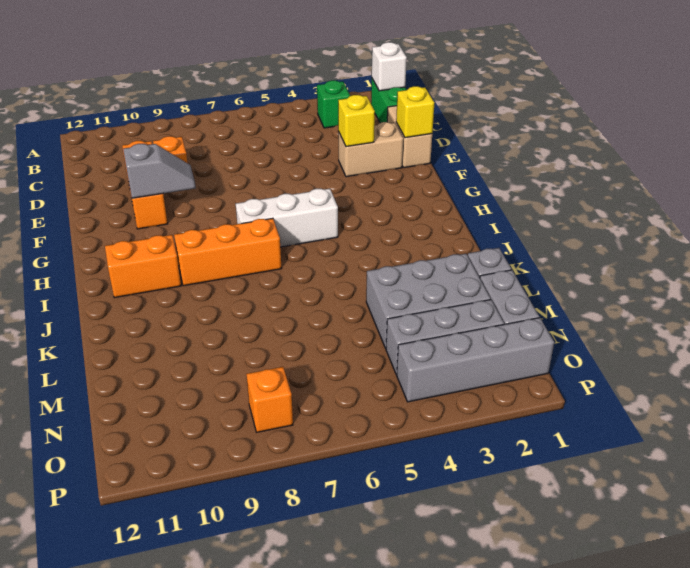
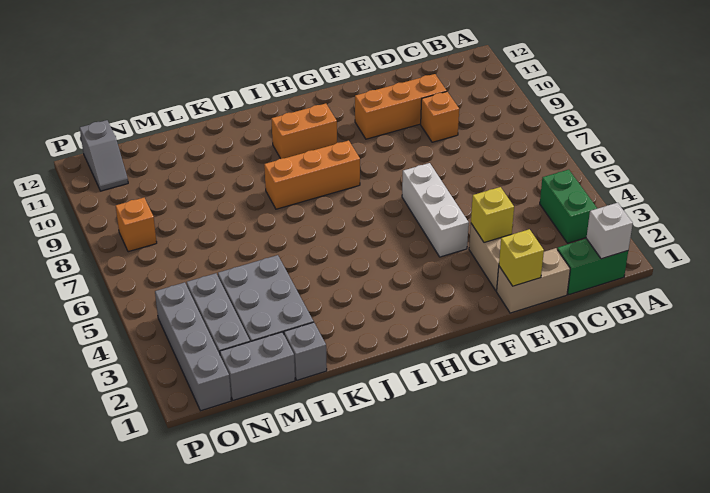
green brick B3 level 1 -> green brick B3:B4 level 1
grey slope F9:F10 level 2 top 10 -> grey slope O11:O12 level 1 top 12
white brick H5:H7 level 1 -> white brick F4:F6 level 1
orange brick I7:I9 level 1 -> orange brick H8:J8 level 1
orange brick I10:I11 level 1 -> orange brick H10:I10 level 1

